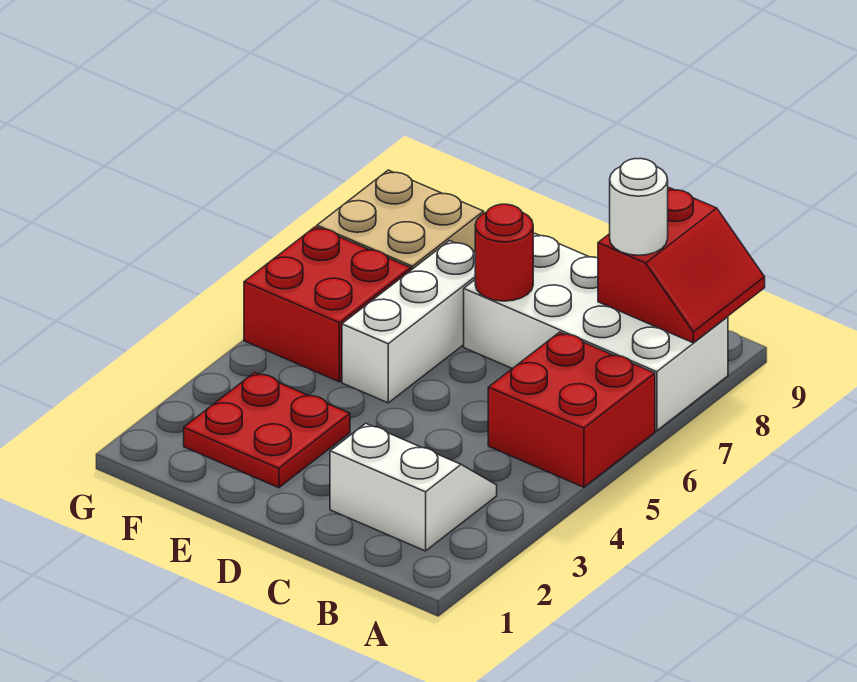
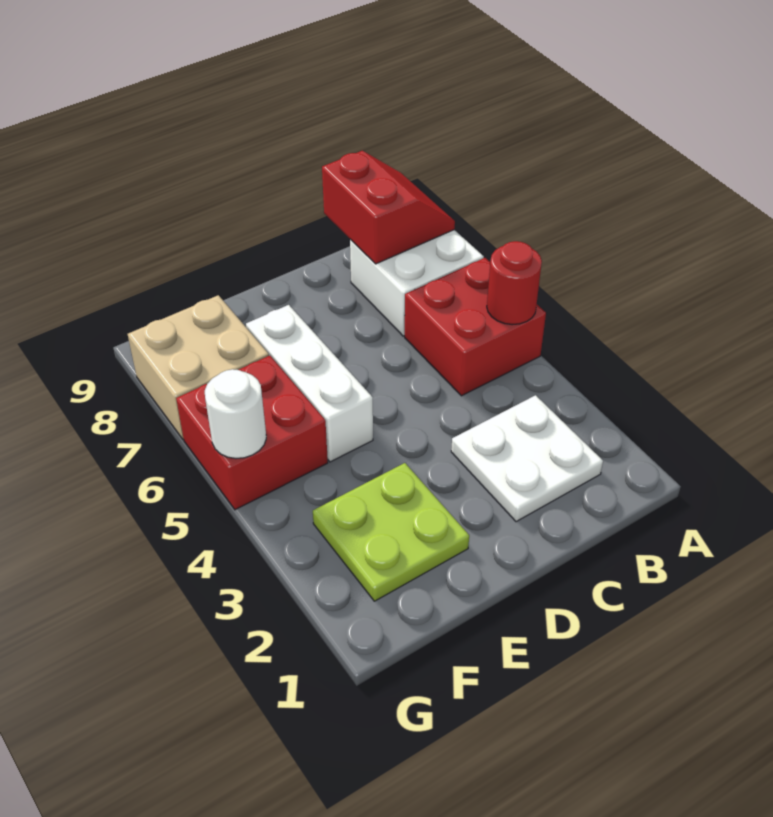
white brick A7:D8 level 1 -> white brick A7:B8 level 1
white slope B2:C3 level 1 top 2 -> white plate B2:C3 level 1
white round brick B8 level 3 -> white round brick G5 level 2
red round brick D7 level 2 -> red round brick A5 level 2
red plate E2:F3 level 1 -> lime plate E2:F3 level 1

